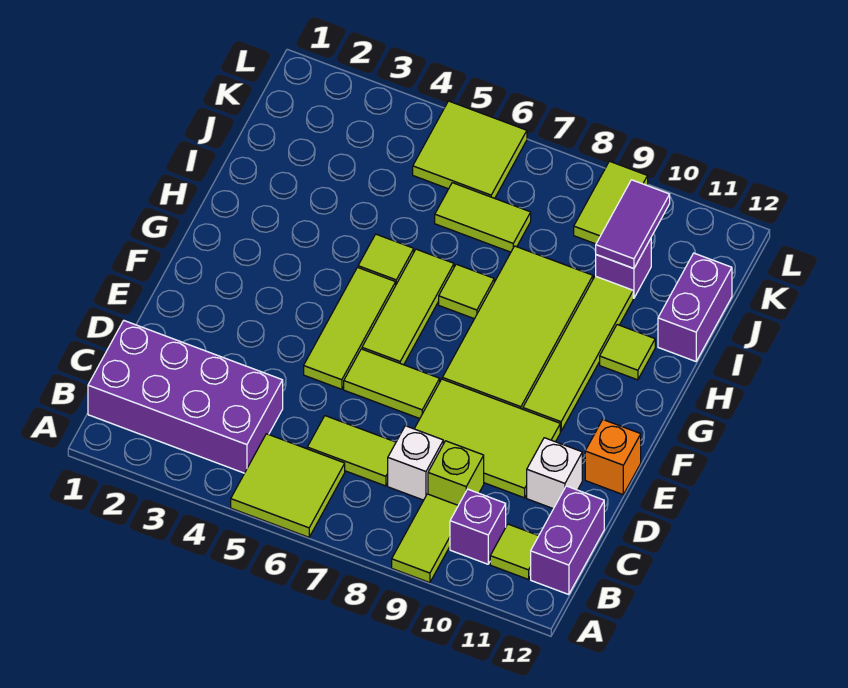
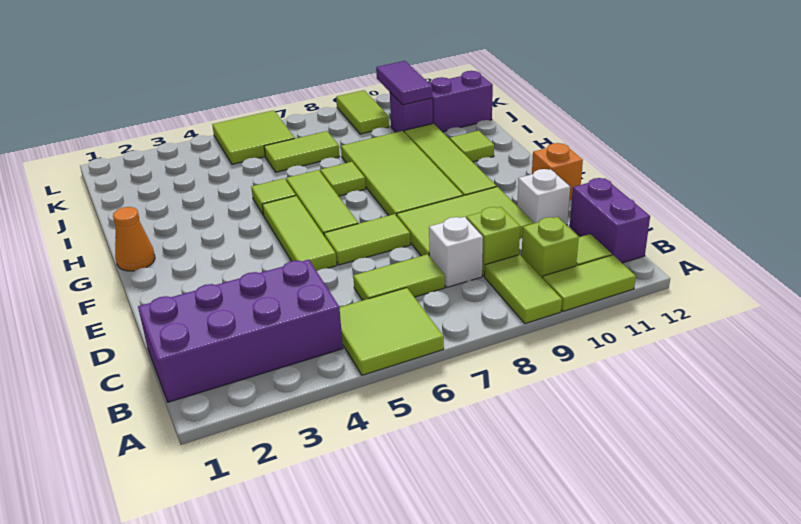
none -> lime tile A10:A11 level 1
purple brick B10 level 1 -> lime brick B10 level 1
none -> orange cone G1 level 1
purple brick I12:J12 level 1 -> purple brick J11:J12 level 1

